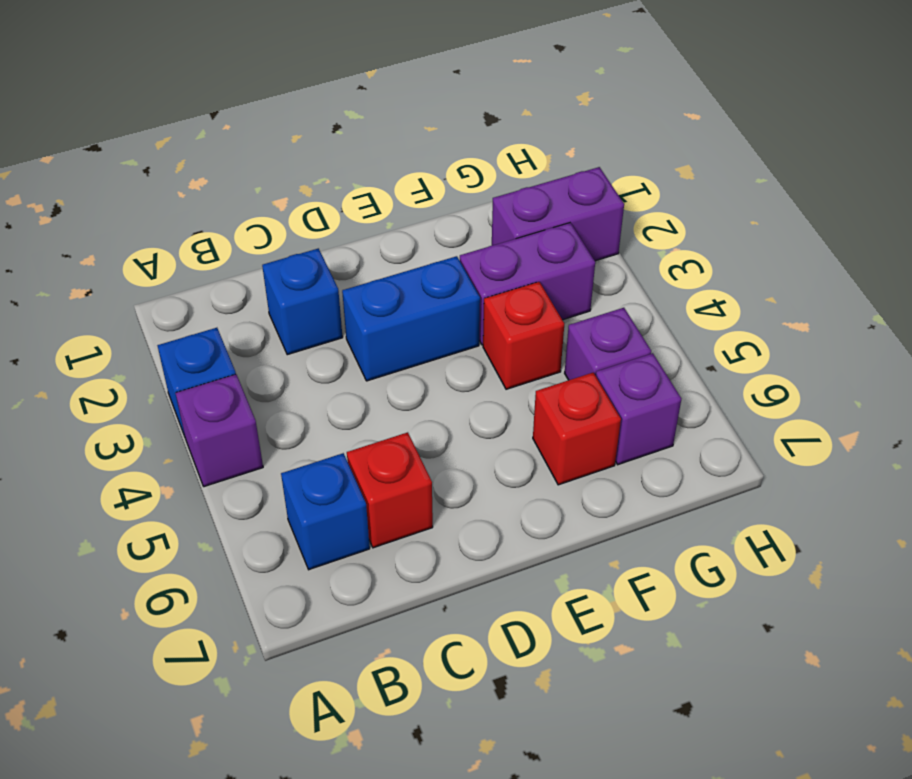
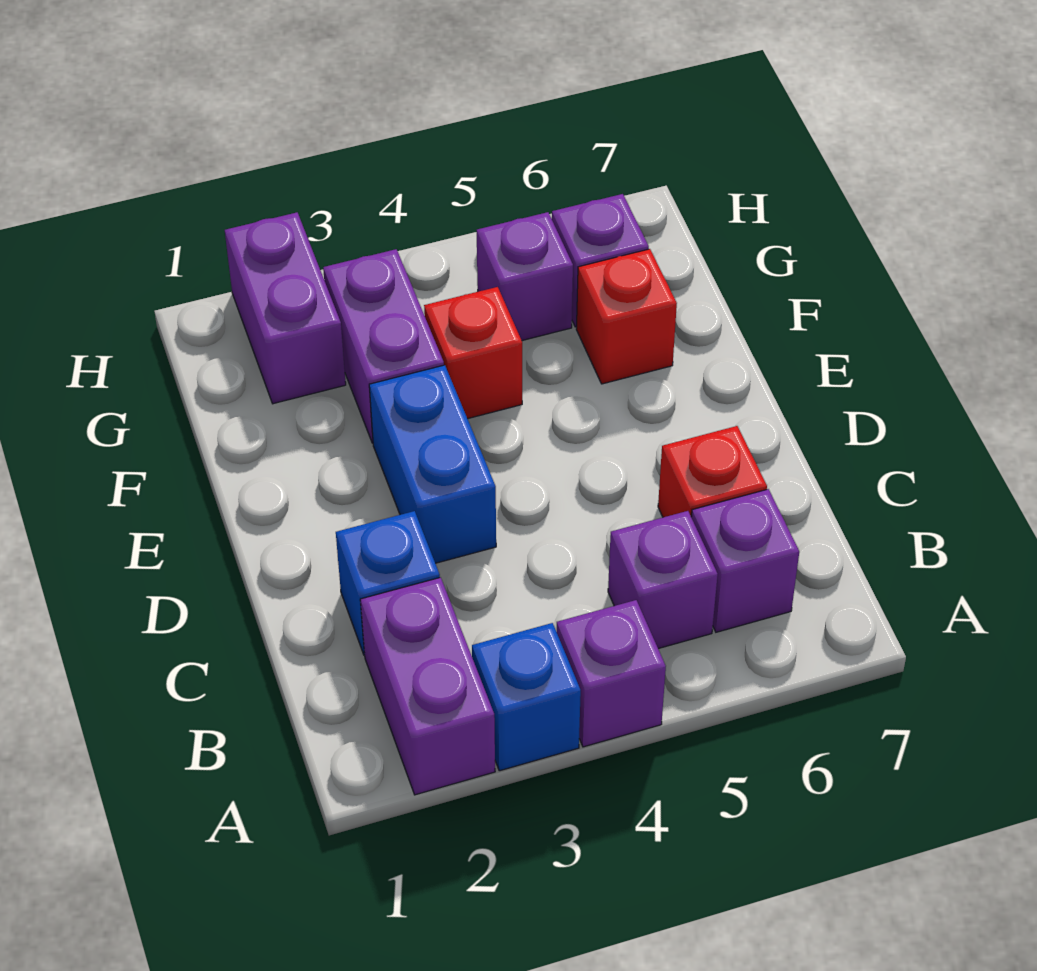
none -> purple brick A2:B2 level 1
none -> purple brick B5 level 1
blue brick B6 level 1 -> purple brick B6 level 1

